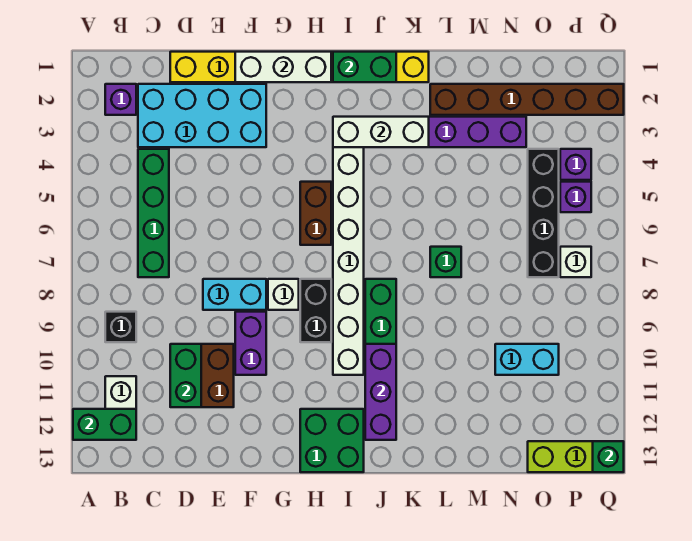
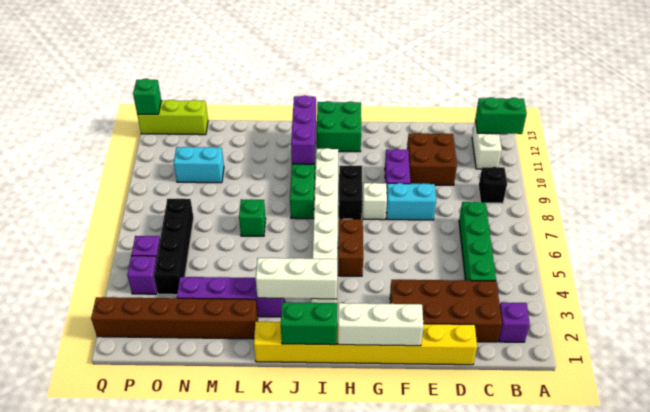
cyan brick C2:F3 level 1 -> brown brick C2:F3 level 1
green brick D10:D11 level 2 -> none
white brick P7 level 1 -> none

